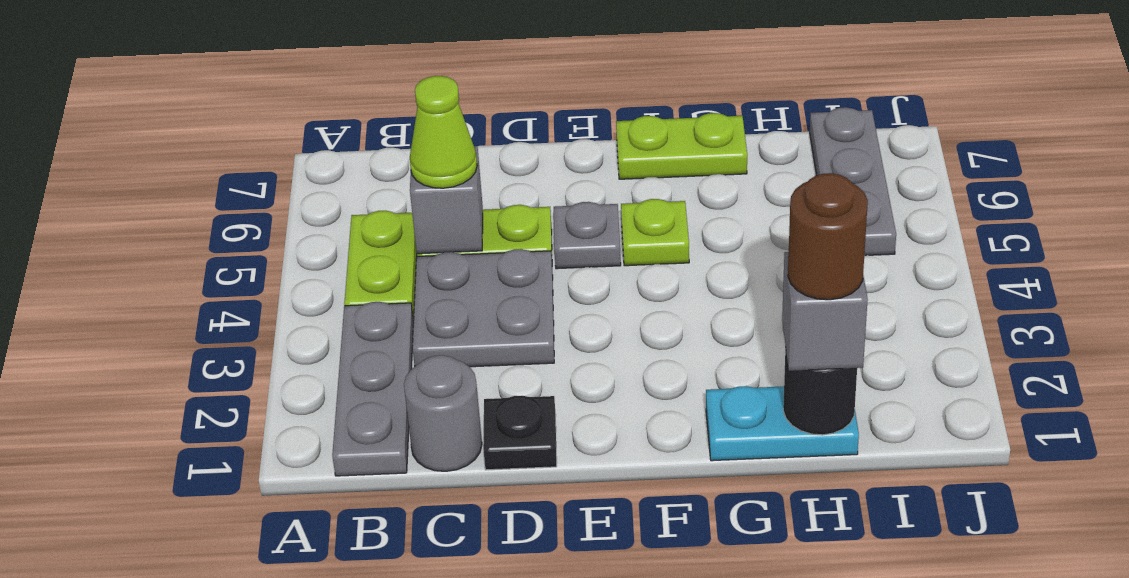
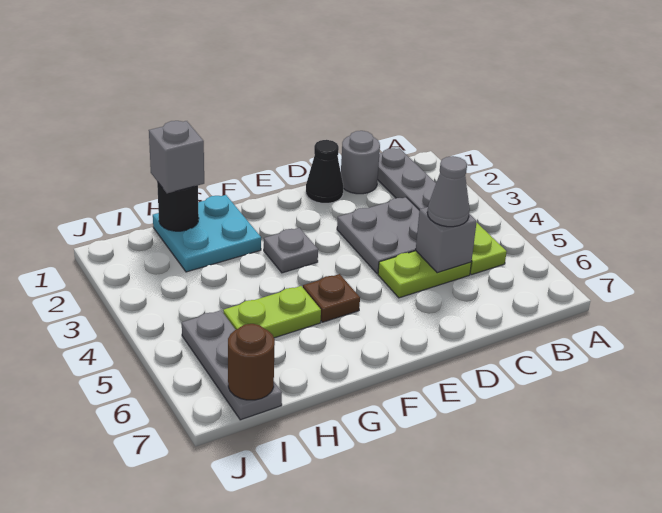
lime cone C5 level 3 -> grey cone C5 level 3
black plate D1 level 1 -> black cone D1 level 1
grey plate E5 level 1 -> grey plate F3 level 1
lime plate F5 level 1 -> brown plate F5 level 1
lime plate F7:G7 level 1 -> lime plate G5:H5 level 1
cyan plate G1:H1 level 1 -> cyan plate G1:H2 level 1
brown round brick H1 level 4 -> brown round brick I7 level 2

